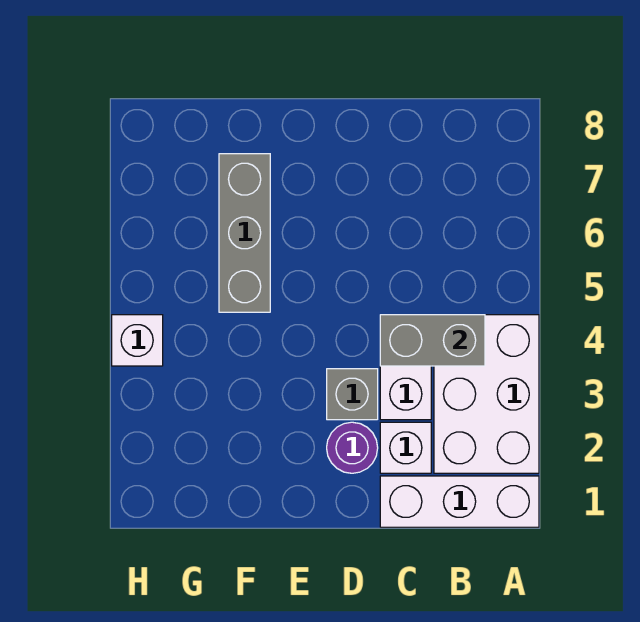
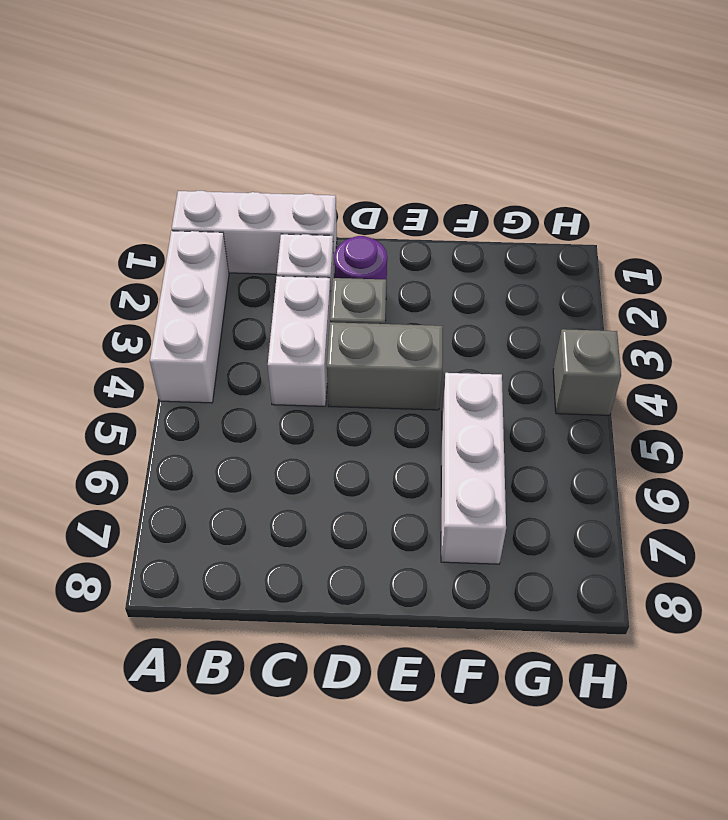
white brick A2:B4 level 1 -> white brick A2:A4 level 1
grey brick B4:C4 level 2 -> grey brick D4:E4 level 1
grey brick F5:F7 level 1 -> white brick F5:F7 level 1
white brick H4 level 1 -> grey brick H4 level 1

